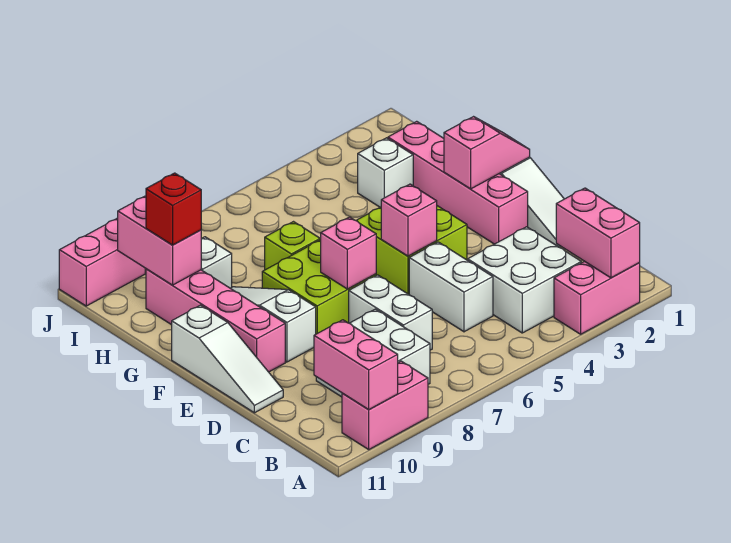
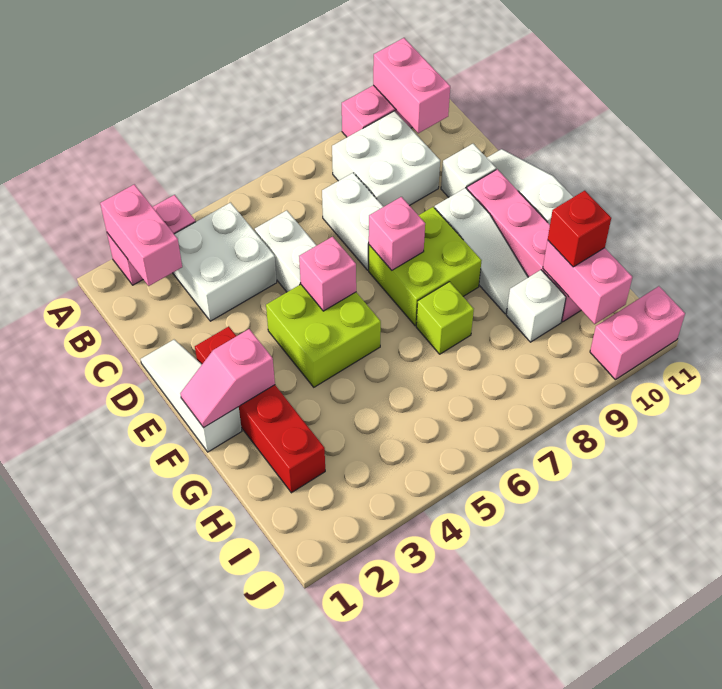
pink brick E2:H2 level 1 -> red brick E2:H2 level 1
white brick H3 level 1 -> white brick D10 level 1

